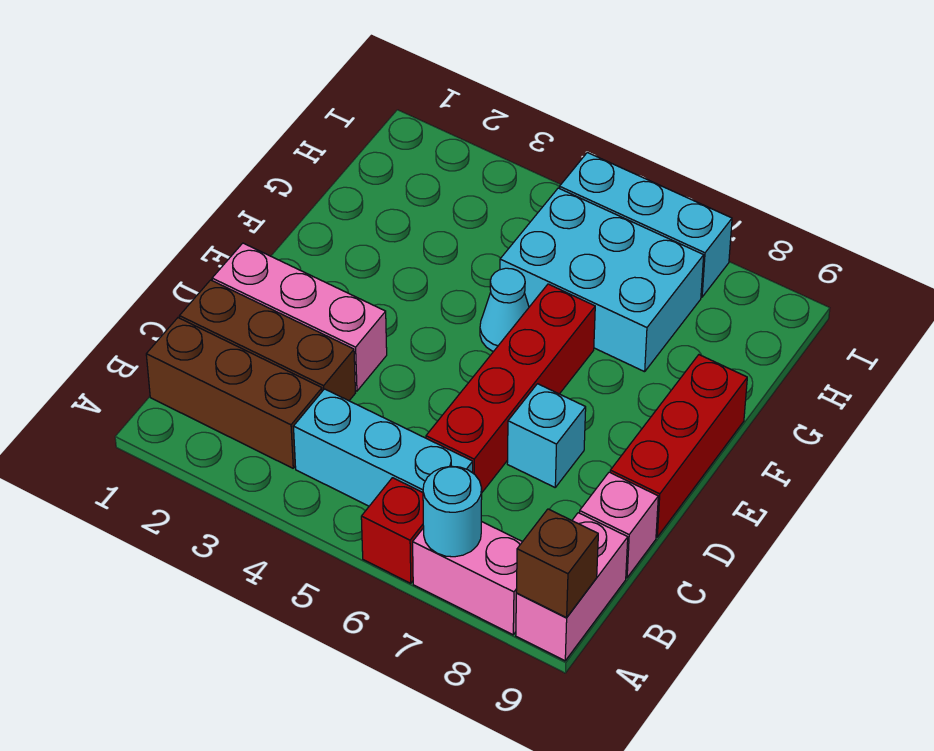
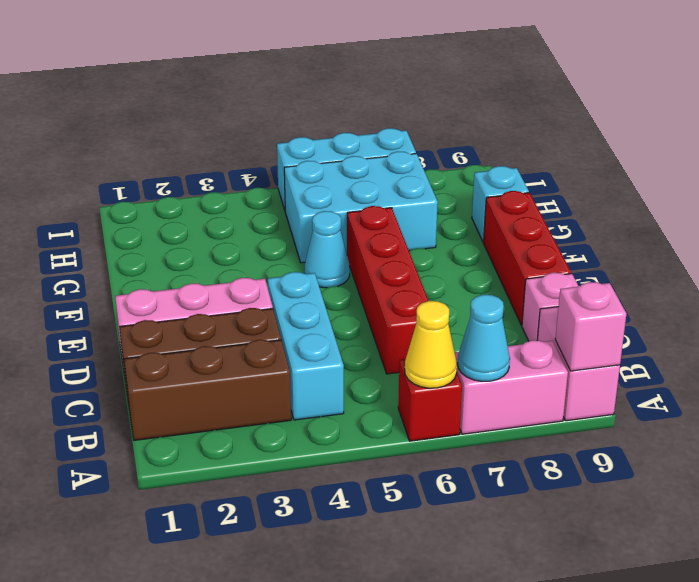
none -> yellow cone A6 level 2
cyan round brick A7 level 2 -> cyan cone A7 level 2
brown brick A9 level 2 -> pink brick A9 level 2
cyan brick B4:B6 level 1 -> cyan brick B4:D4 level 1
cyan brick D7 level 1 -> cyan brick G9 level 1

